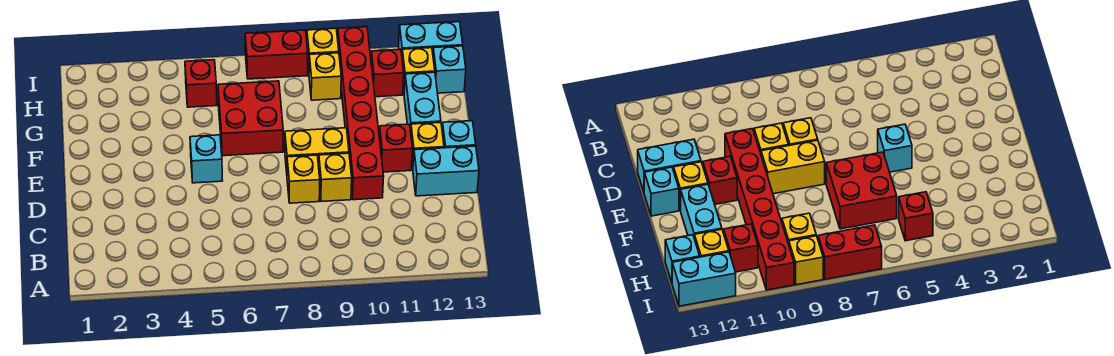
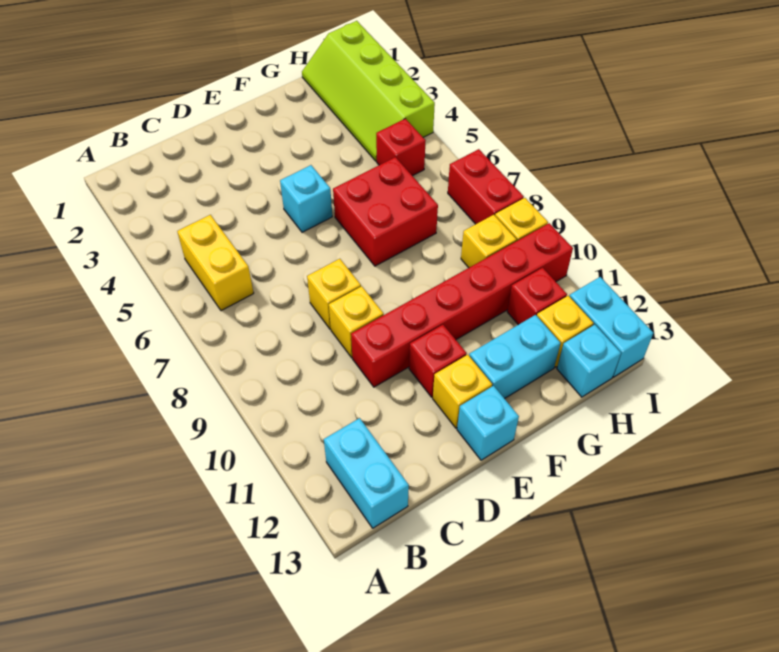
cyan brick D12:D13 level 1 -> cyan brick B12:B13 level 1
yellow brick E8:E9 level 1 -> yellow brick B5:B6 level 1
none -> lime slope H1:I4 level 1 top I

